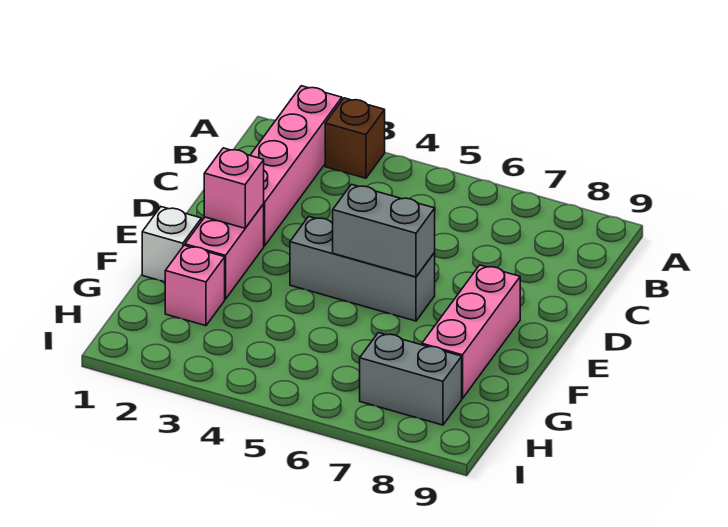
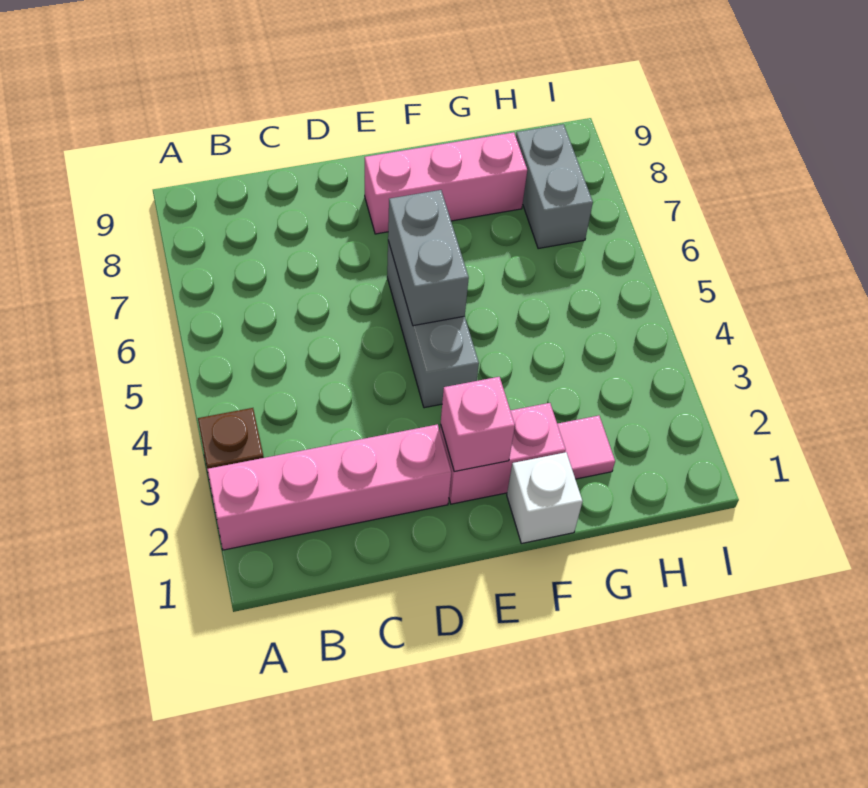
pink brick G2 level 1 -> pink tile G2 level 1

